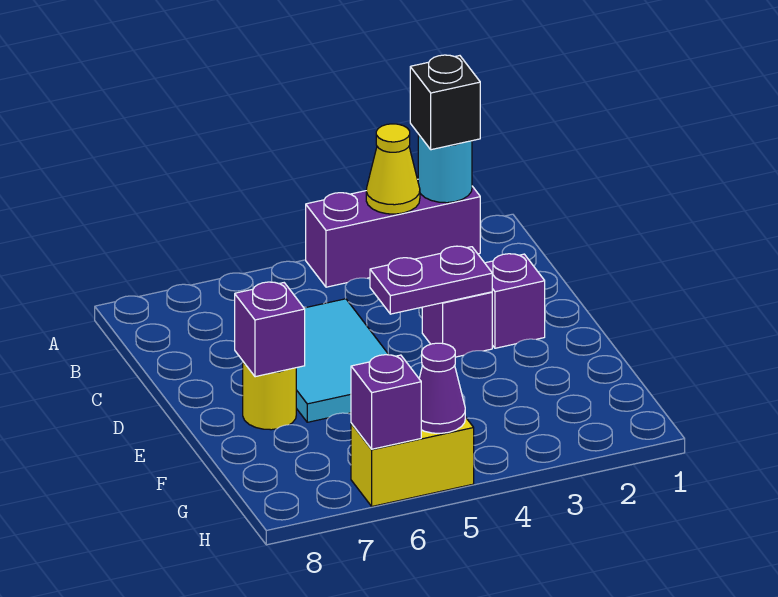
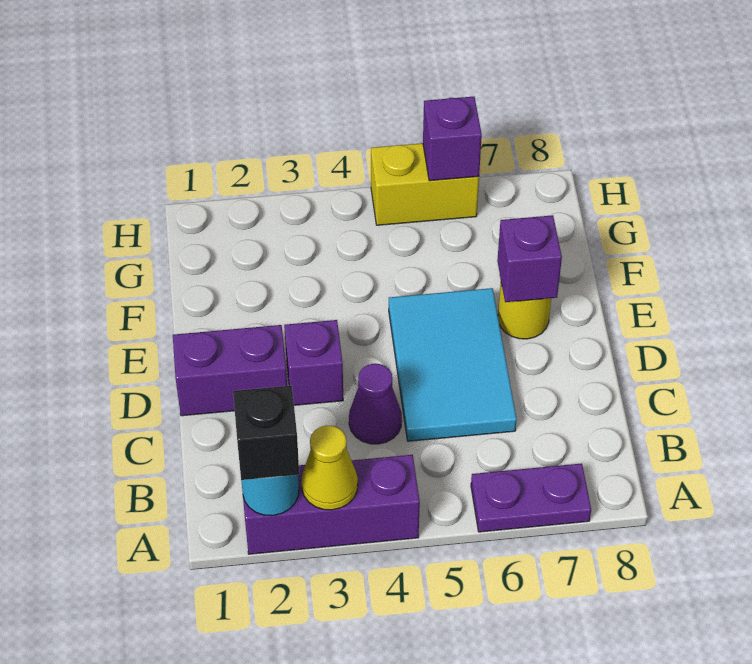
purple brick D2 level 1 -> purple brick D1:D2 level 1
purple plate D3:D4 level 2 -> purple plate A6:A7 level 1
purple cone H5 level 2 -> purple cone C4 level 1

